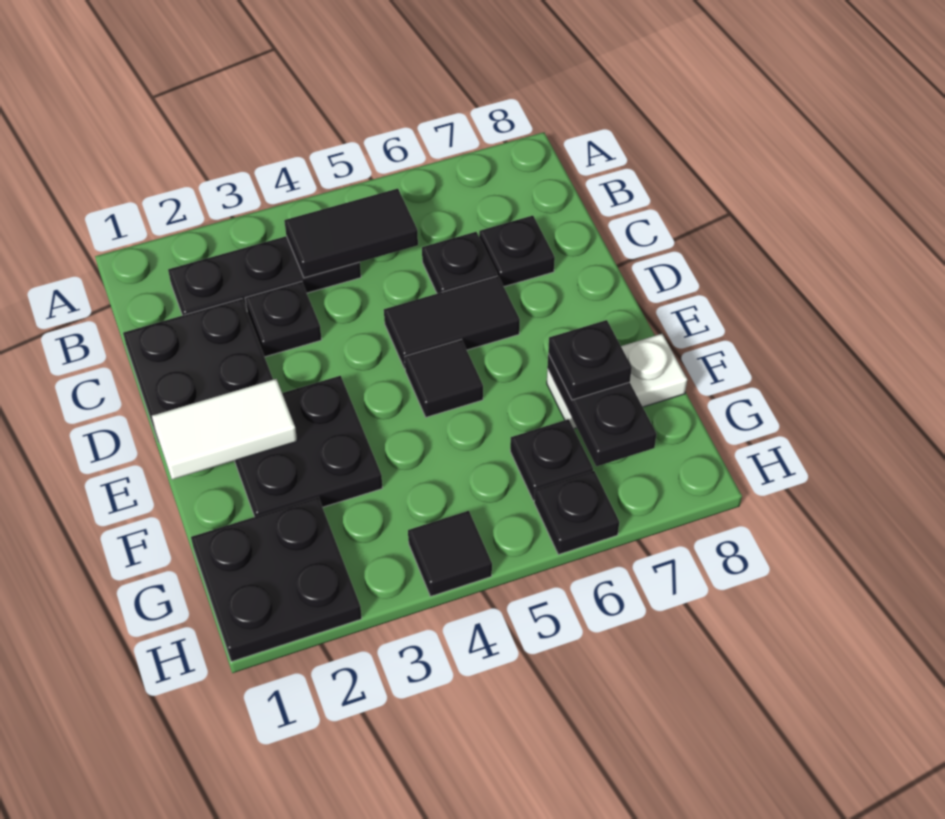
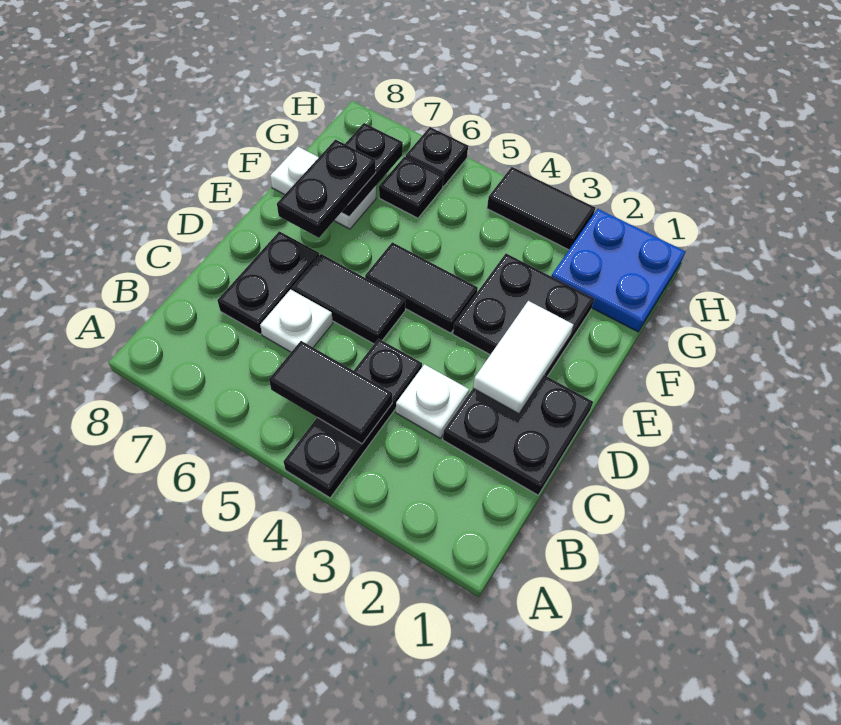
black plate B2:B4 level 1 -> black plate A4:C4 level 1
black plate C3 level 1 -> white plate C3 level 1
black plate C6 level 1 -> white plate C6 level 1
black plate C7 level 1 -> black plate C7:D7 level 1
white tile E1:E2 level 2 -> white tile D2:E2 level 2
black tile E5 level 1 -> black tile E4:E5 level 1
black plate F7 level 3 -> black plate E7:F7 level 3
black plate G1:H2 level 1 -> blue plate G1:H2 level 1
black tile H4 level 1 -> black tile H3:H4 level 1

